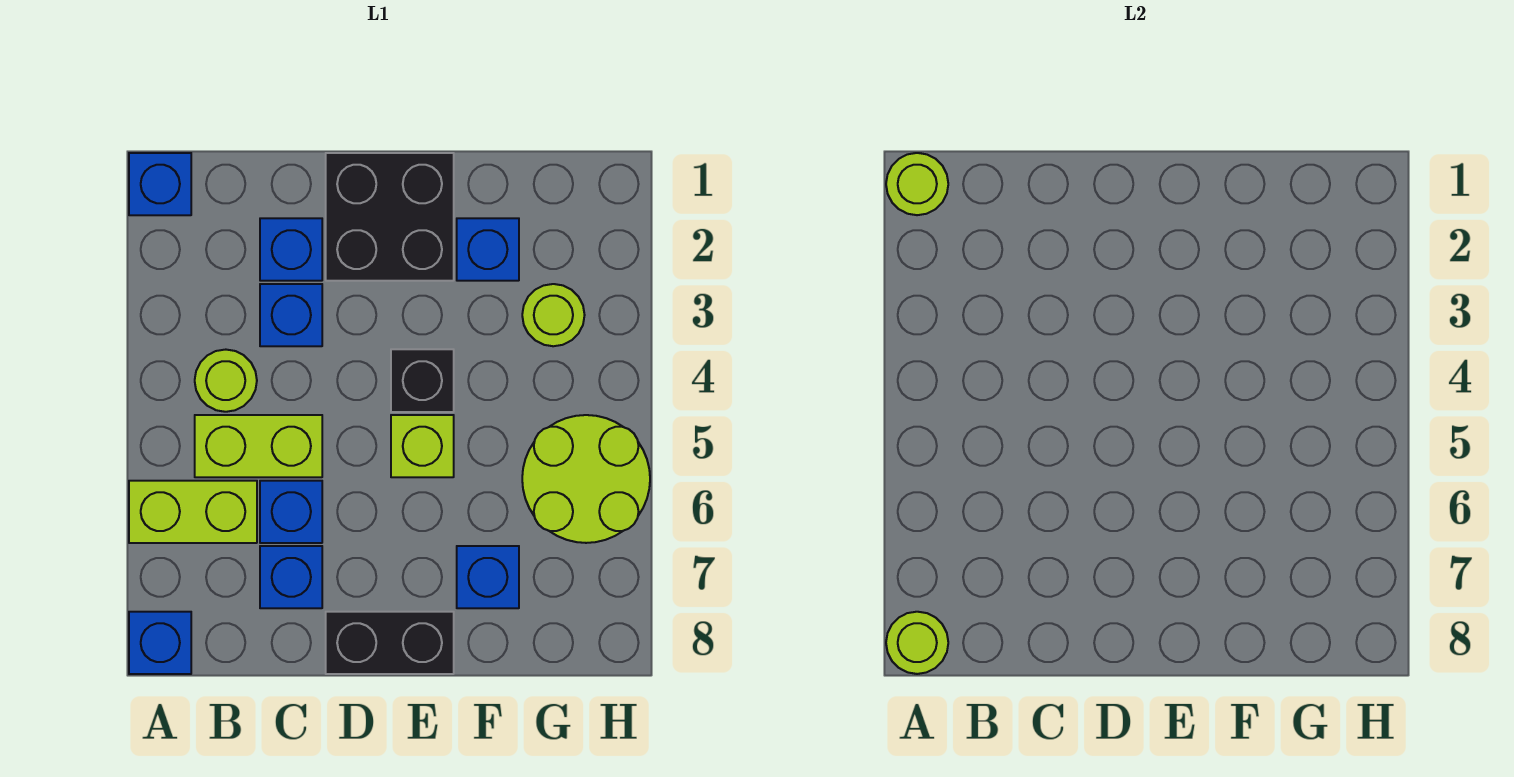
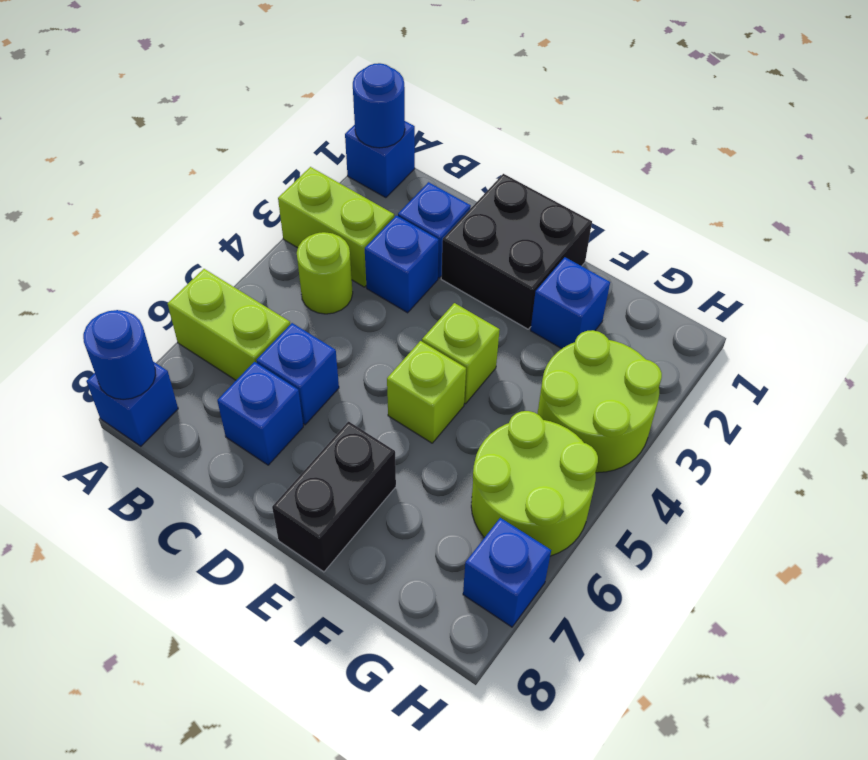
lime round brick A1 level 2 -> blue round brick A1 level 2
lime round brick A8 level 2 -> blue round brick A8 level 2
lime brick B5:C5 level 1 -> lime brick A3:B3 level 1
black brick D8:E8 level 1 -> black brick E7:E8 level 1
black brick E4 level 1 -> lime brick E4 level 1
blue brick F7 level 1 -> blue brick H7 level 1
lime round brick G3 level 1 -> lime round brick G3:H4 level 1

